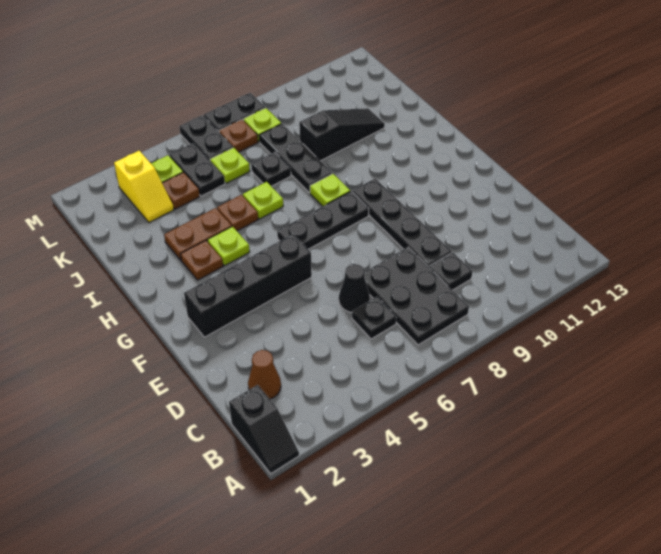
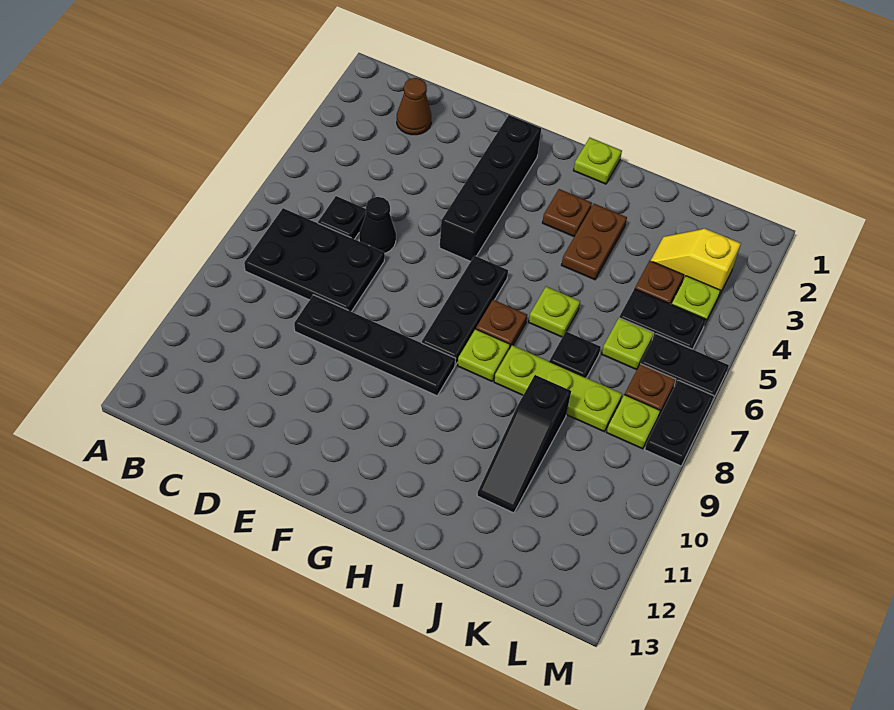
black slope A1:B1 level 1 top B -> none
black plate C9 level 1 -> none
lime plate H4 level 1 -> lime plate H1 level 1
brown plate I5 level 1 -> brown plate H7 level 1
black plate I8:K8 level 1 -> lime plate I8:K8 level 1

